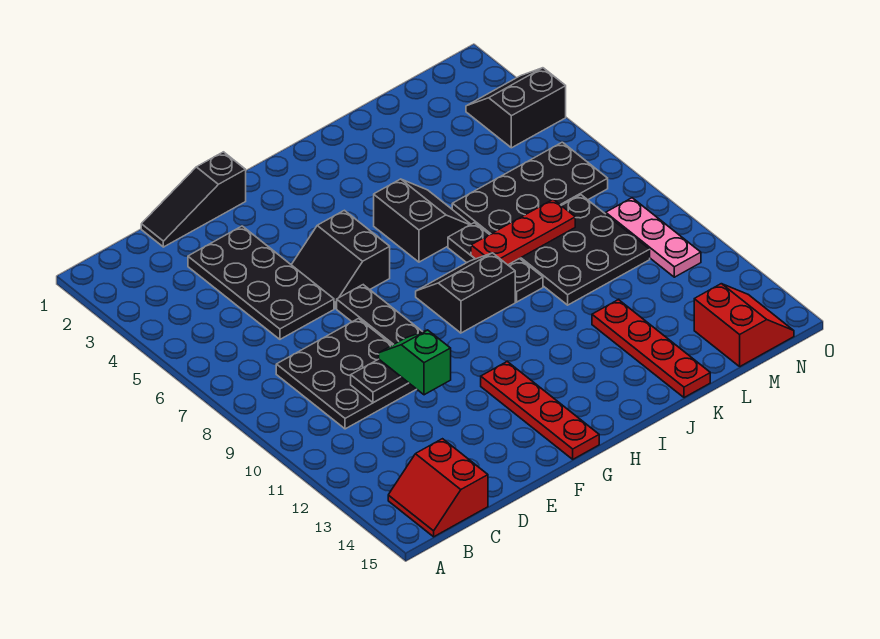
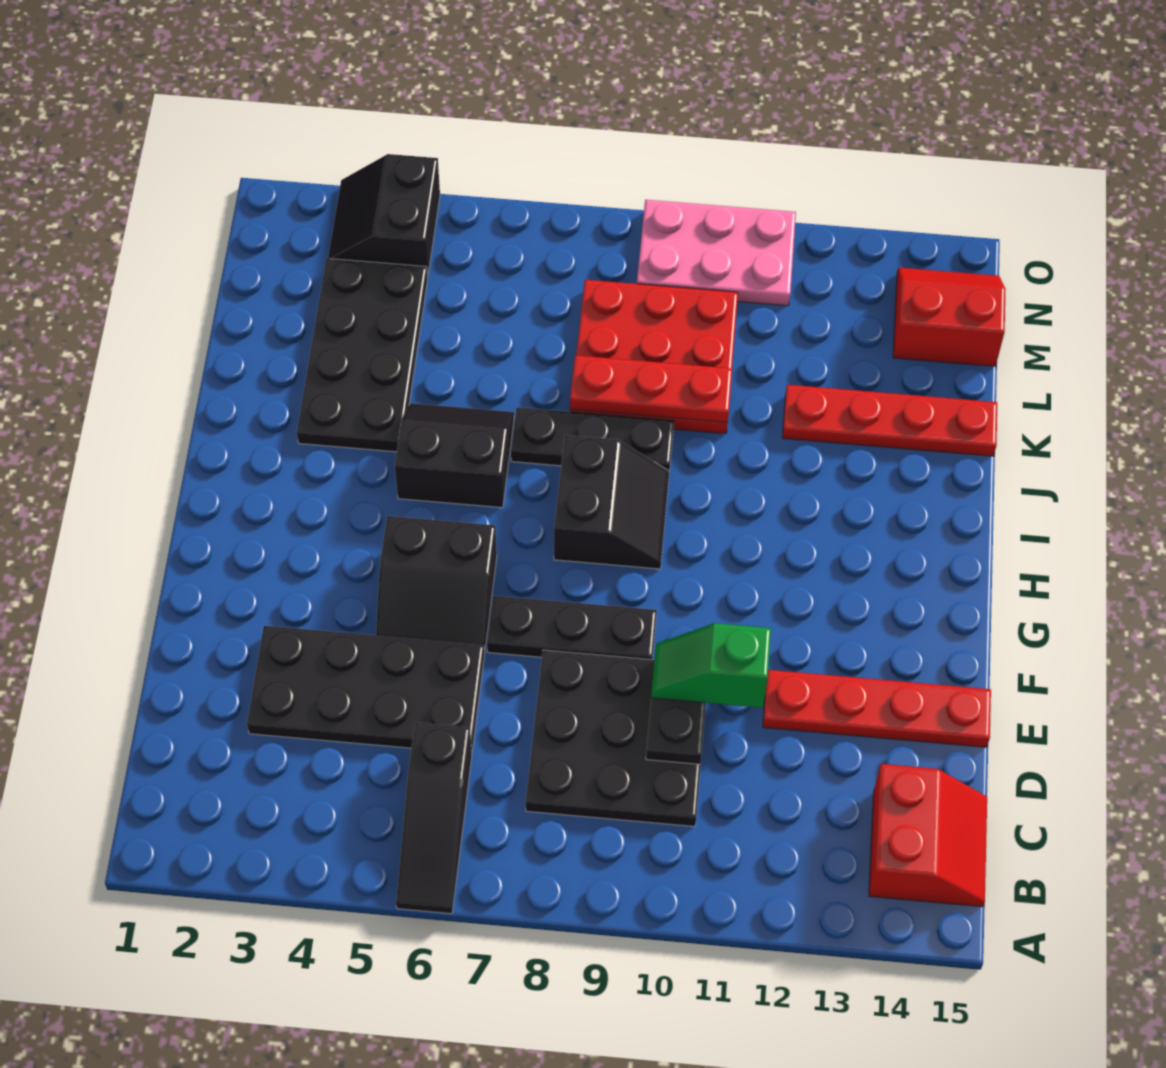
red slope B14:C15 level 1 top C -> red slope B14:C15 level 1 top 14
black slope D1:F1 level 1 top F -> black slope A6:C6 level 1 top C
red plate G12:G15 level 1 -> red plate E12:E15 level 1
black slope H8:I9 level 1 top 9 -> black slope H8:I9 level 1 top 8
red plate J8:L8 level 2 -> red plate K8:K10 level 2
black plate K6:N7 level 1 -> black plate J3:M4 level 1
black plate K8:M10 level 1 -> red plate K8:M10 level 1
pink plate N9:N11 level 1 -> pink plate N9:O11 level 1

